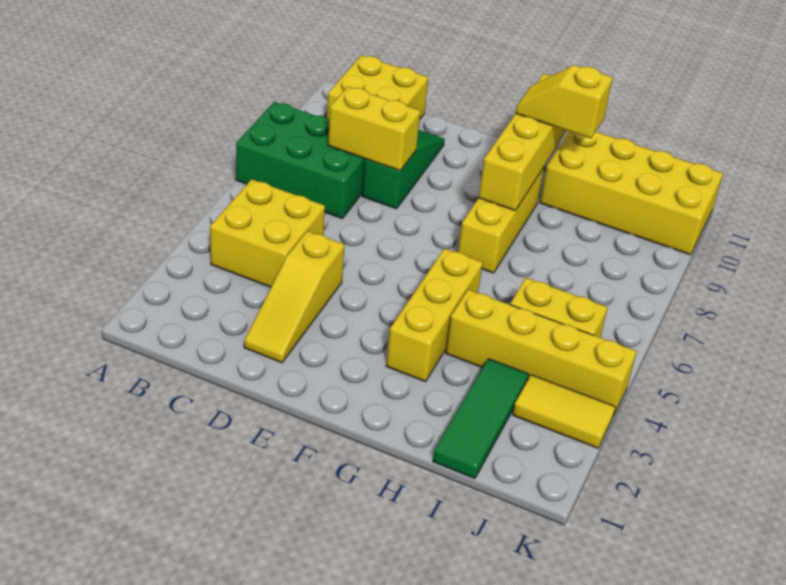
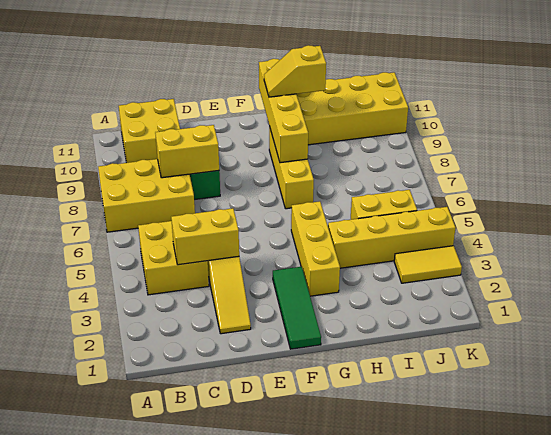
green brick A7:C8 level 1 -> yellow brick A7:C8 level 1
none -> yellow brick C4:D4 level 2
green tile I1:I3 level 1 -> green tile F1:F3 level 1

